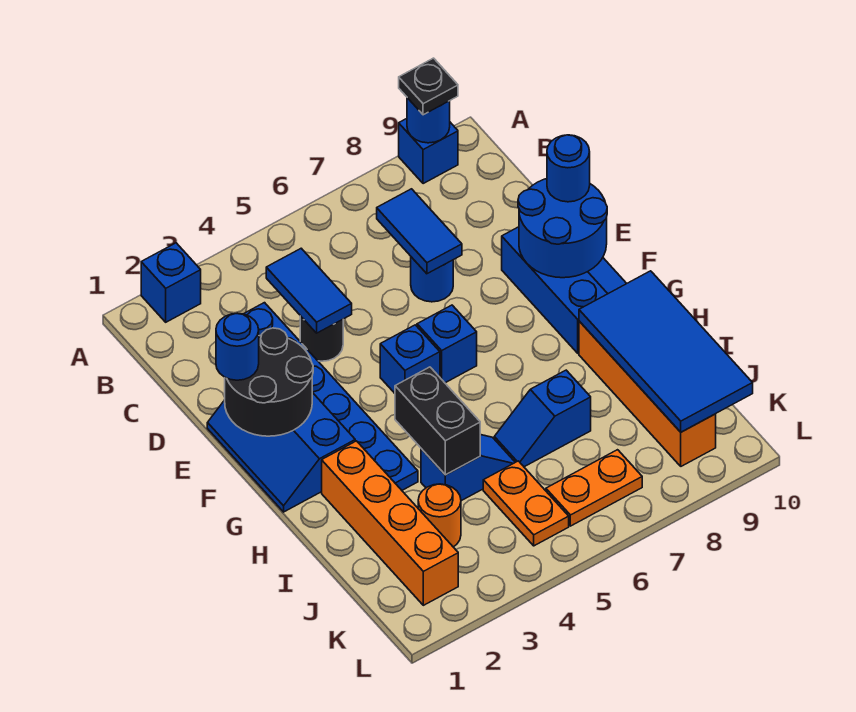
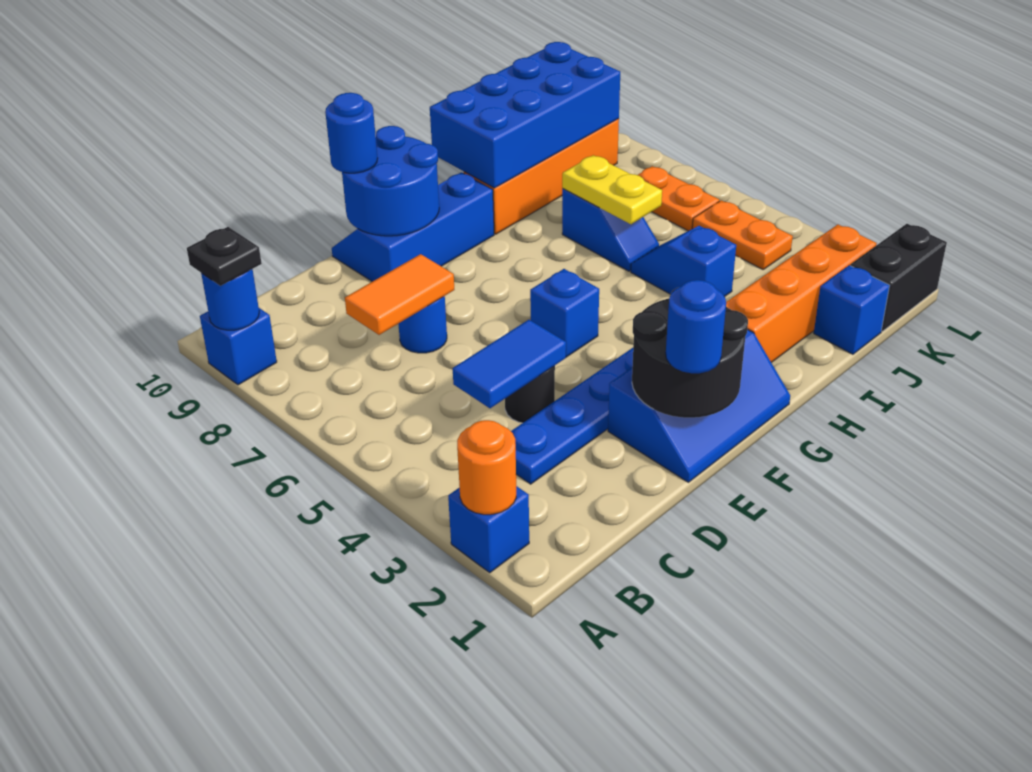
blue tile C7:D7 level 2 -> orange tile C7:D7 level 2
blue brick F6 level 1 -> blue brick J1 level 1
black brick H4:I4 level 2 -> black brick K1:L1 level 1
blue tile H9:K10 level 2 -> blue brick H9:K10 level 2
none -> yellow plate I6:I7 level 2
orange round brick J3 level 1 -> orange round brick A2 level 2
orange plate J5:K5 level 1 -> orange plate K4:K5 level 1

